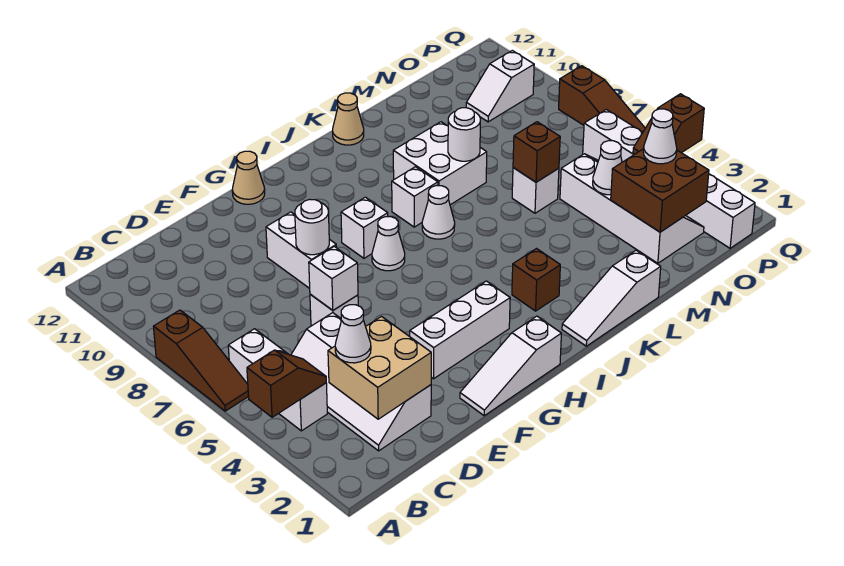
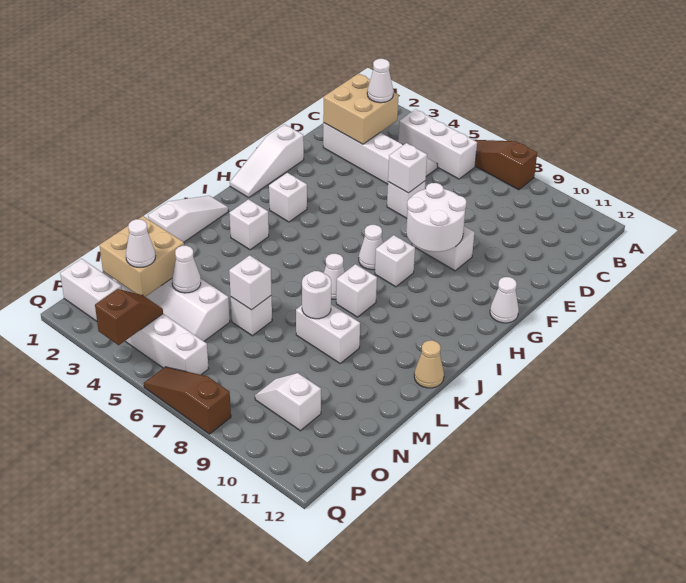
brown slope A4:B4 level 2 top A -> none
white slope F1:H1 level 1 top H -> white slope F1:H1 level 1 top F
white brick F3:H3 level 1 -> white brick H3 level 1
white round brick F8 level 2 -> white round brick F8:G9 level 2
tan cone G12 level 1 -> white cone G12 level 1
brown brick J3 level 1 -> white brick J3 level 1
white brick K8:L9 level 1 -> white brick L8:L9 level 1
brown brick M6 level 2 -> white brick M6 level 2
brown brick N2:O3 level 2 -> tan brick N2:O3 level 2
white slope O10:P10 level 1 top P -> white slope O9:O10 level 1 top 10

